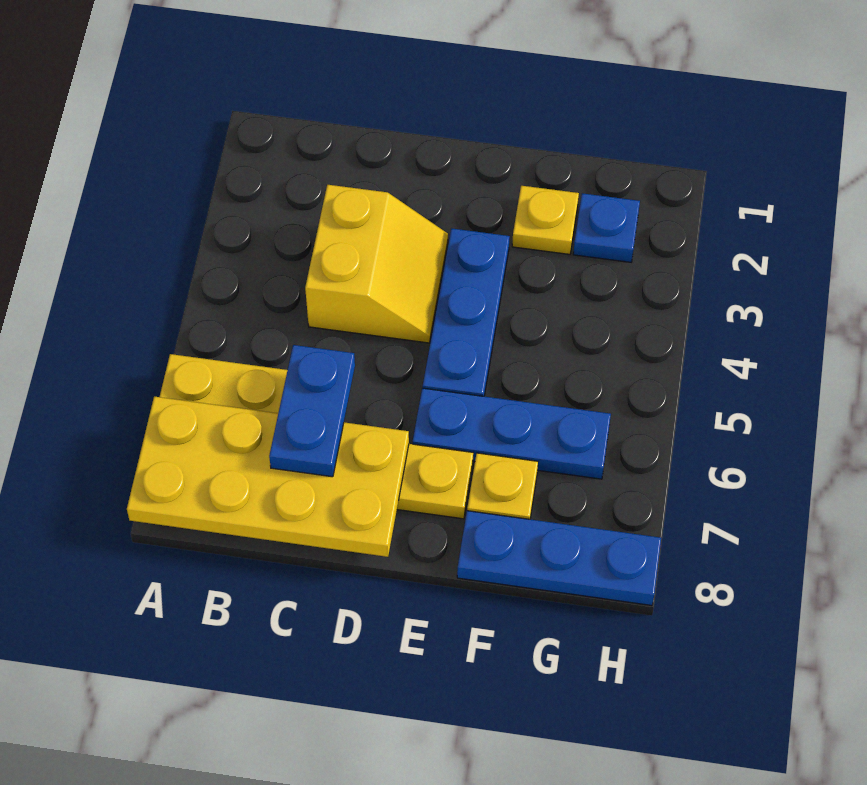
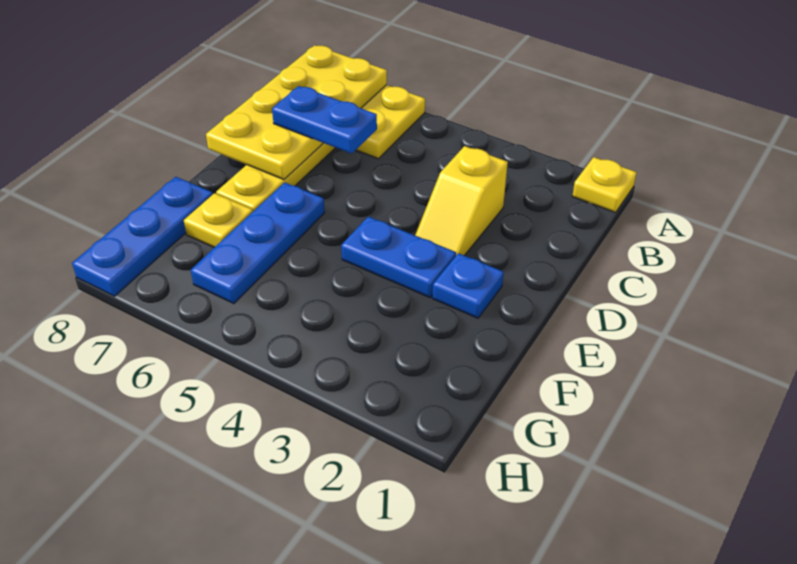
yellow slope C3:D4 level 1 top C -> yellow slope C3:D3 level 1 top C
blue plate E3:E5 level 1 -> blue plate E3:E4 level 1
yellow plate F2 level 1 -> yellow plate A1 level 1
blue plate G2 level 1 -> blue plate E2 level 1

